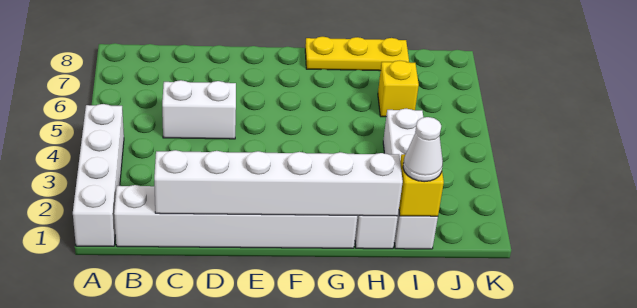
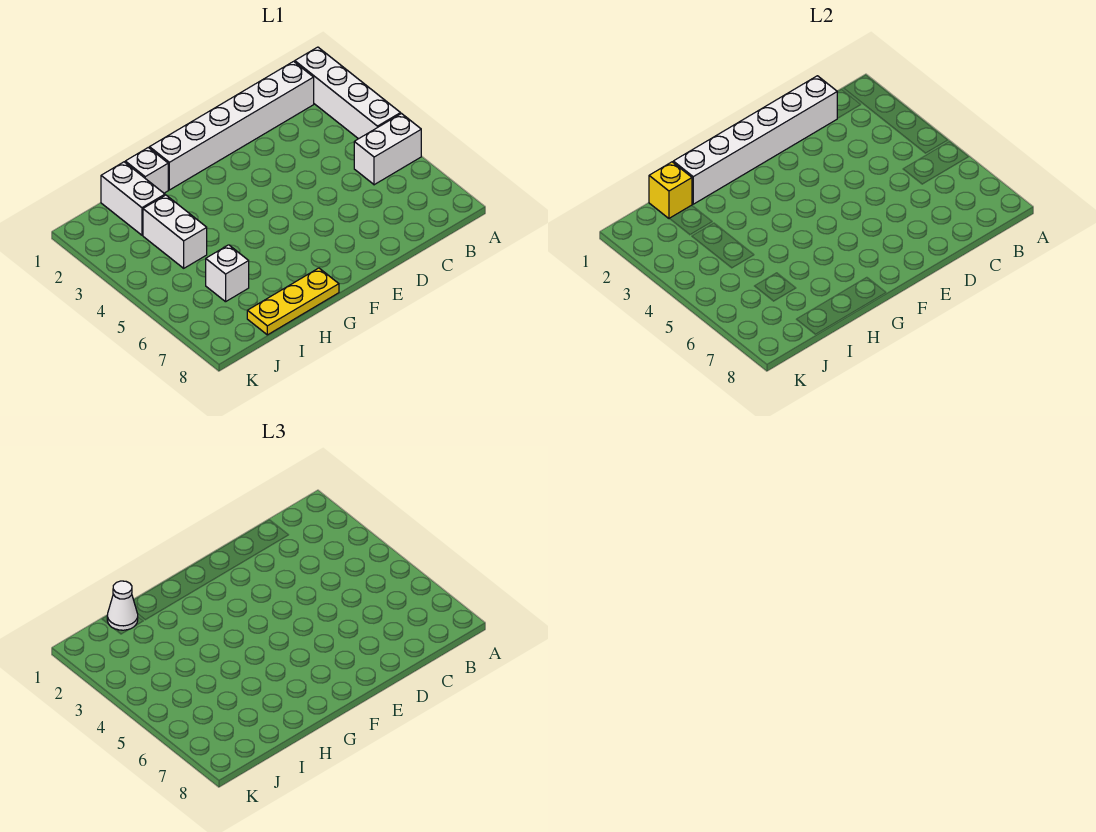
white brick C5:D5 level 1 -> white brick A5:B5 level 1
yellow brick I6 level 1 -> white brick I6 level 1

